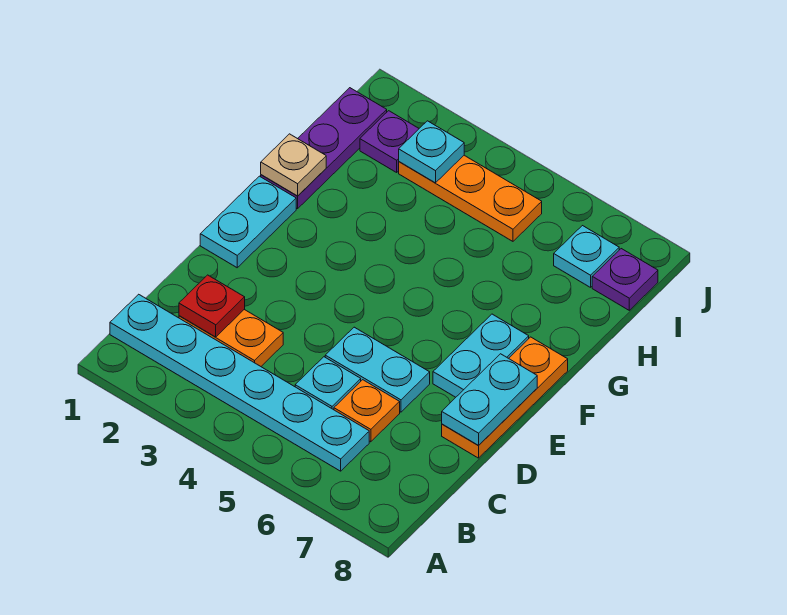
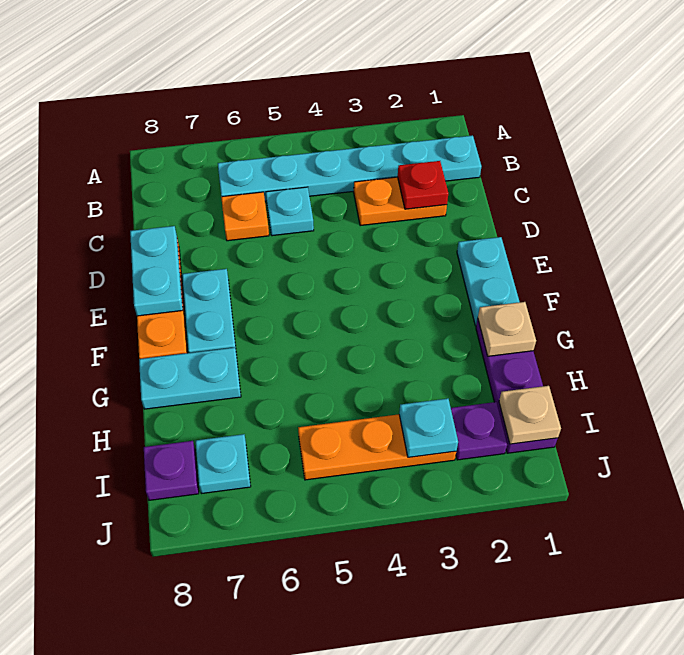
cyan plate D5:D6 level 1 -> cyan plate G7:G8 level 1
none -> tan plate I1 level 2

